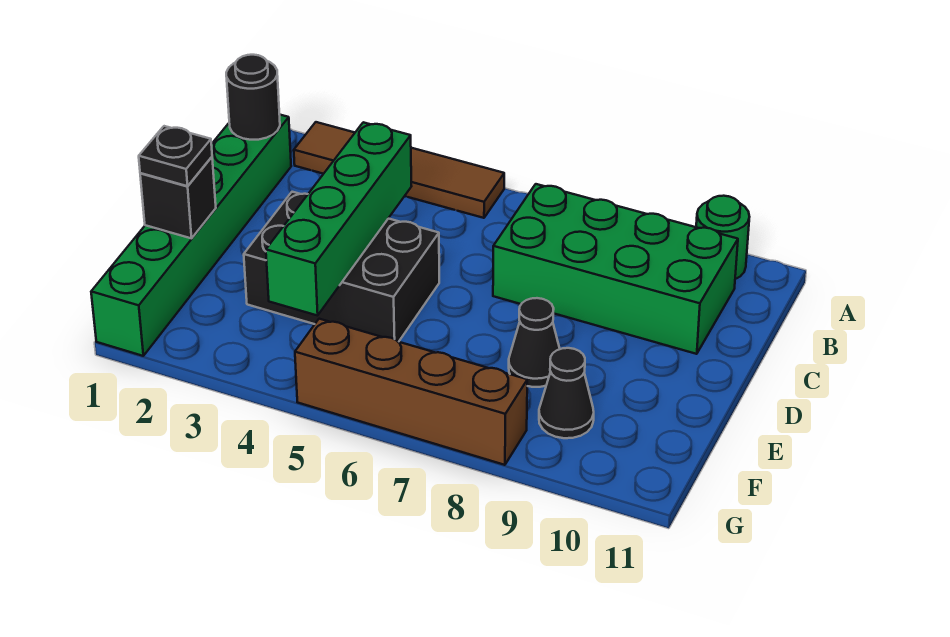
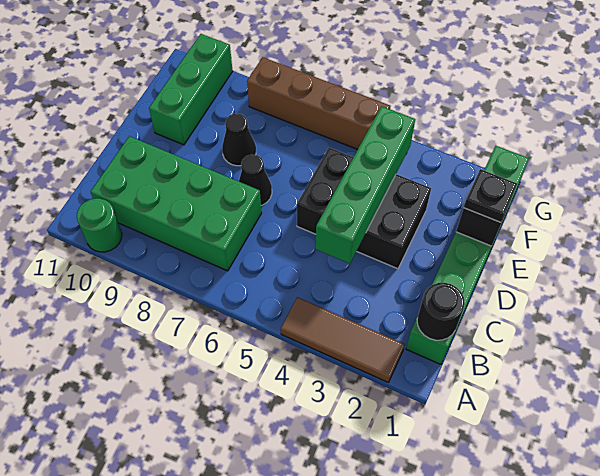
brown tile A2:A5 level 1 -> brown tile A2:A4 level 1
none -> green brick E10:G10 level 1
black cone F9 level 1 -> black cone D7 level 1

